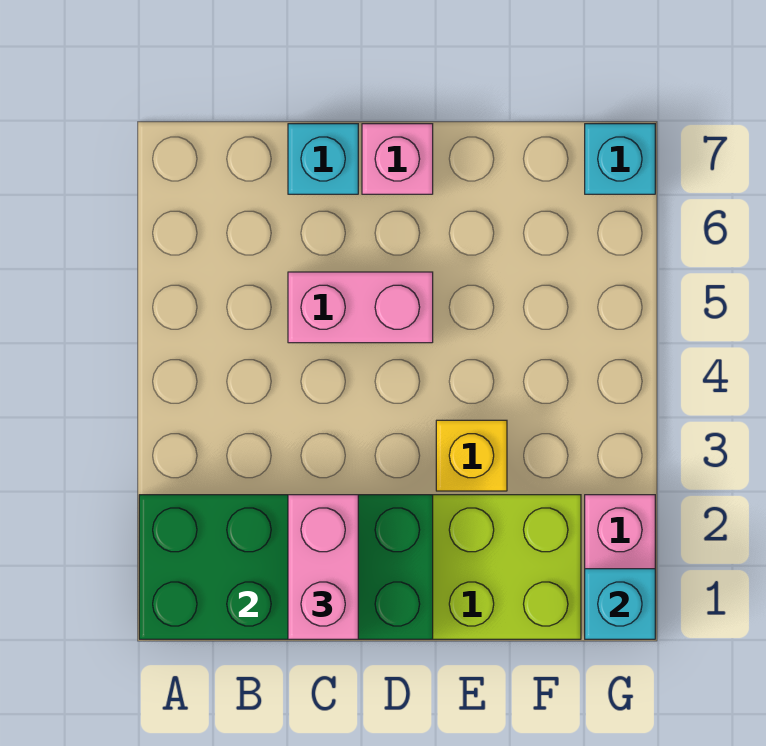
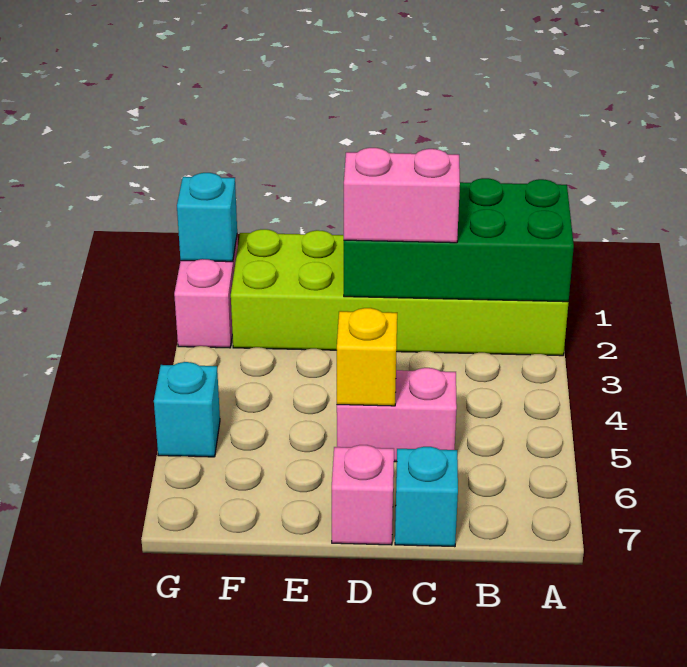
pink brick C1:C2 level 3 -> pink brick C2:D2 level 3
yellow brick E3 level 1 -> yellow brick D5 level 2
cyan brick G7 level 1 -> cyan brick G5 level 1

